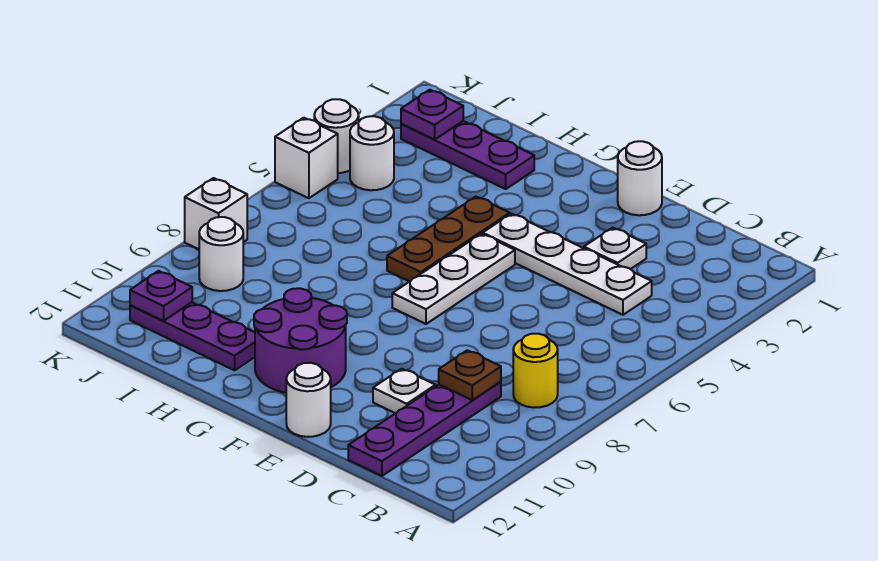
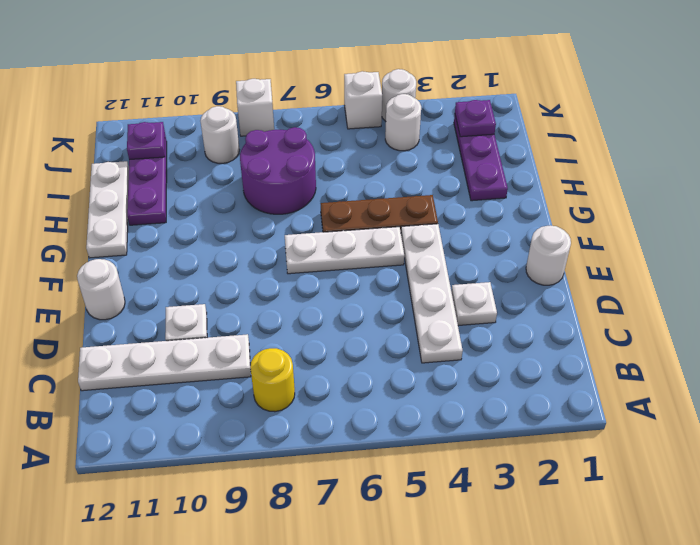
purple plate C9:C12 level 1 -> white plate C9:C12 level 1
brown plate C9 level 2 -> none
purple round brick F10:G11 level 1 -> purple round brick H7:I8 level 1
none -> white plate G12:I12 level 1

